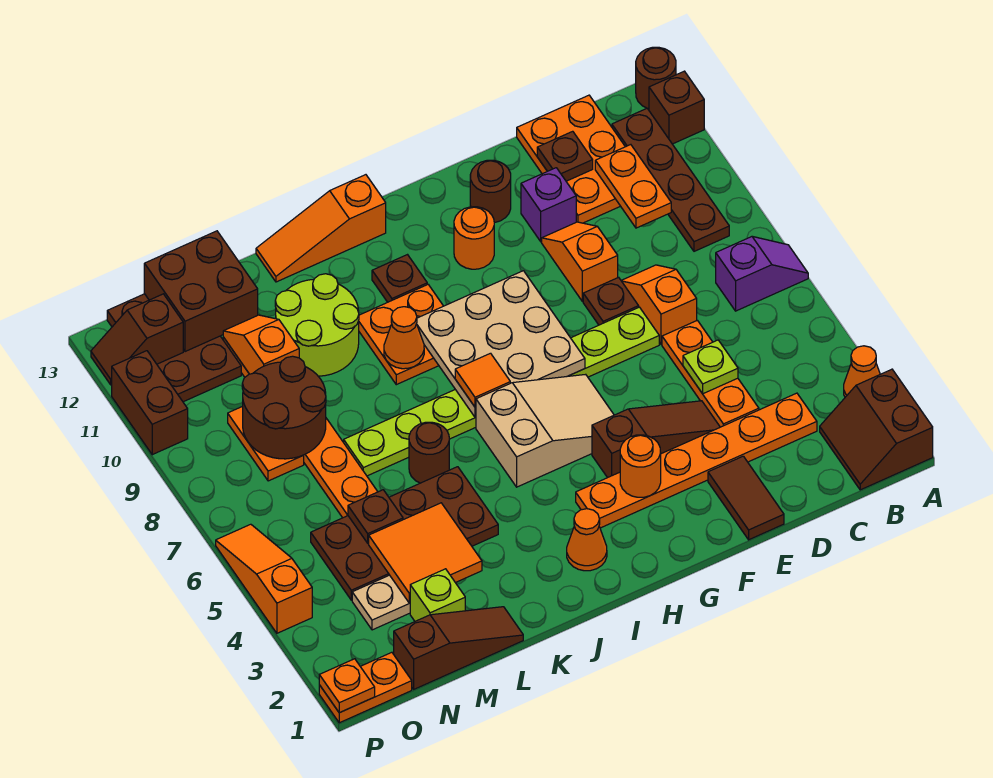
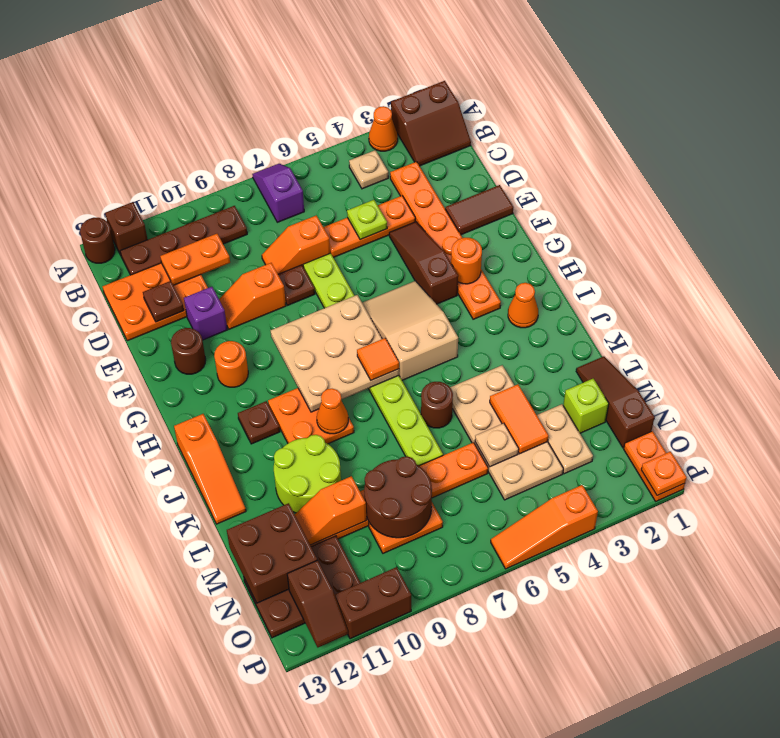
none -> tan plate B4 level 1
brown plate K4:N5 level 1 -> tan plate K4:N5 level 1
orange tile L3:M4 level 2 -> orange tile L4:M4 level 2
brown plate M5 level 2 -> tan plate M5 level 2

